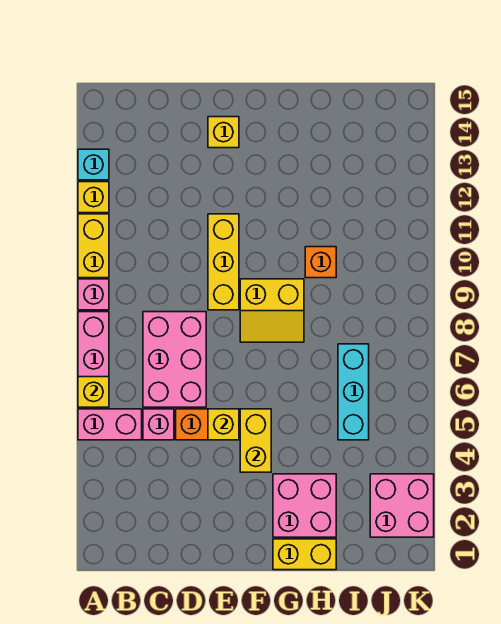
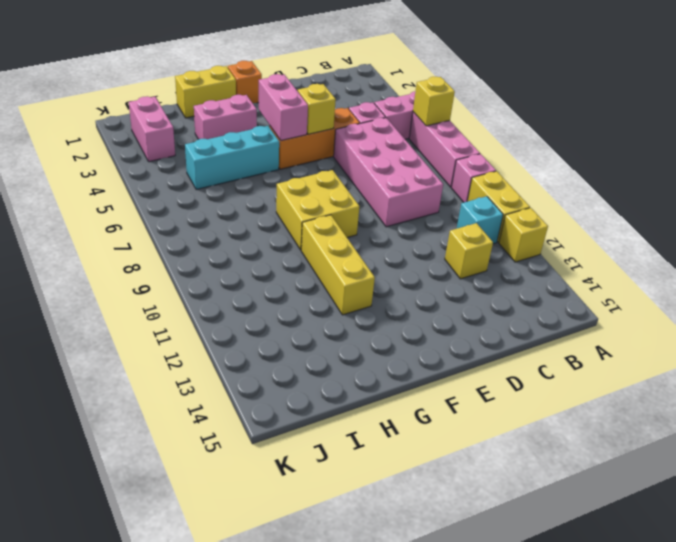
cyan brick A13 level 1 -> cyan brick B11 level 1
pink brick C6:D8 level 1 -> pink brick C6:D9 level 1
yellow brick E9:E11 level 1 -> yellow brick G10:G12 level 1
yellow brick E14 level 1 -> yellow brick C12 level 1
yellow brick F4:F5 level 2 -> pink brick F4:F5 level 2
yellow slope F8:G9 level 1 top 9 -> yellow brick F8:G9 level 1
pink brick G2:H3 level 1 -> pink brick G3:H3 level 1
orange brick H10 level 1 -> orange brick F1 level 1
cyan brick I5:I7 level 1 -> cyan brick G5:I5 level 1
pink brick J2:K3 level 1 -> pink brick J2:J3 level 1

